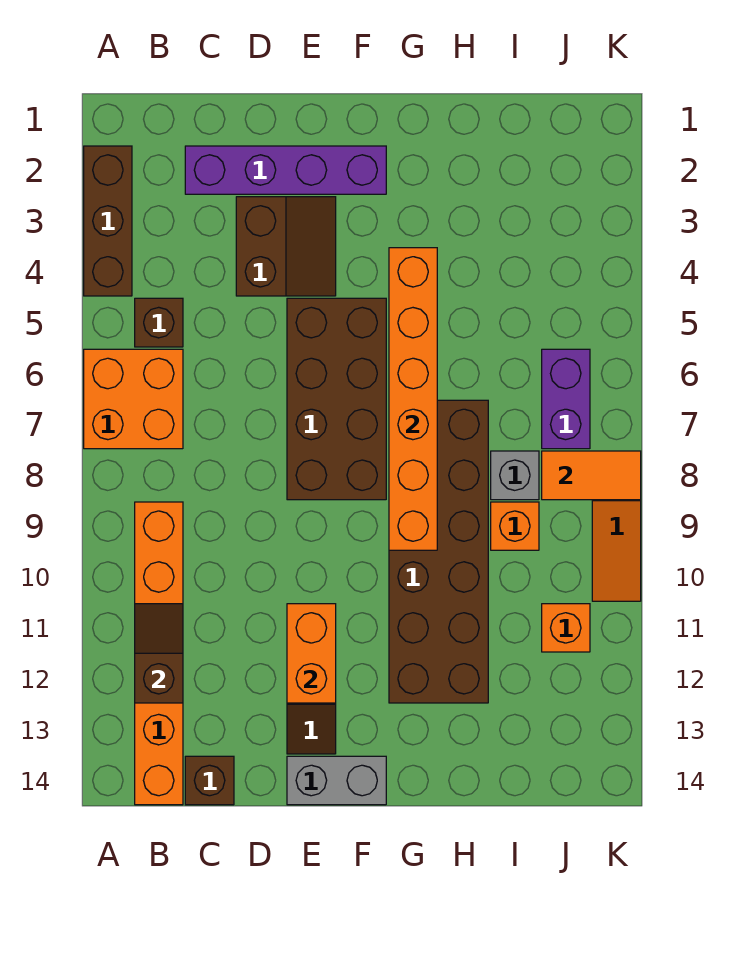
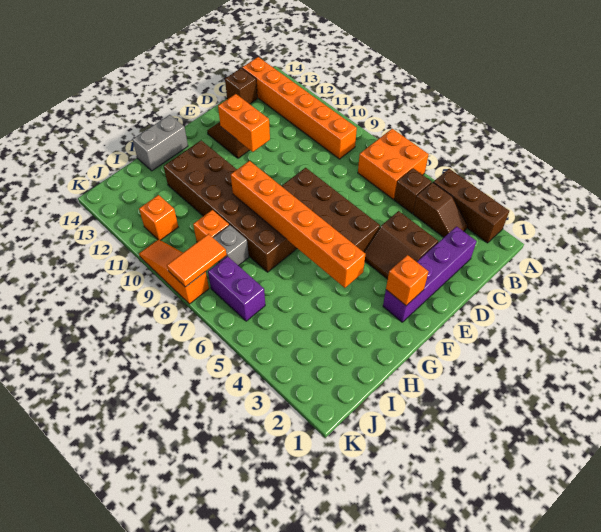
brown slope B11:B12 level 2 top 12 -> brown slope B3:B4 level 1 top 4
grey brick E14:F14 level 1 -> grey brick G14:H14 level 1
none -> orange brick F2 level 2

